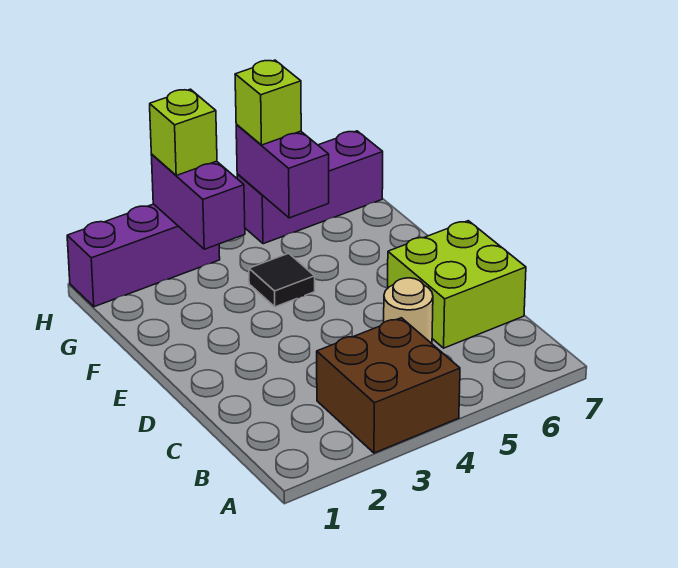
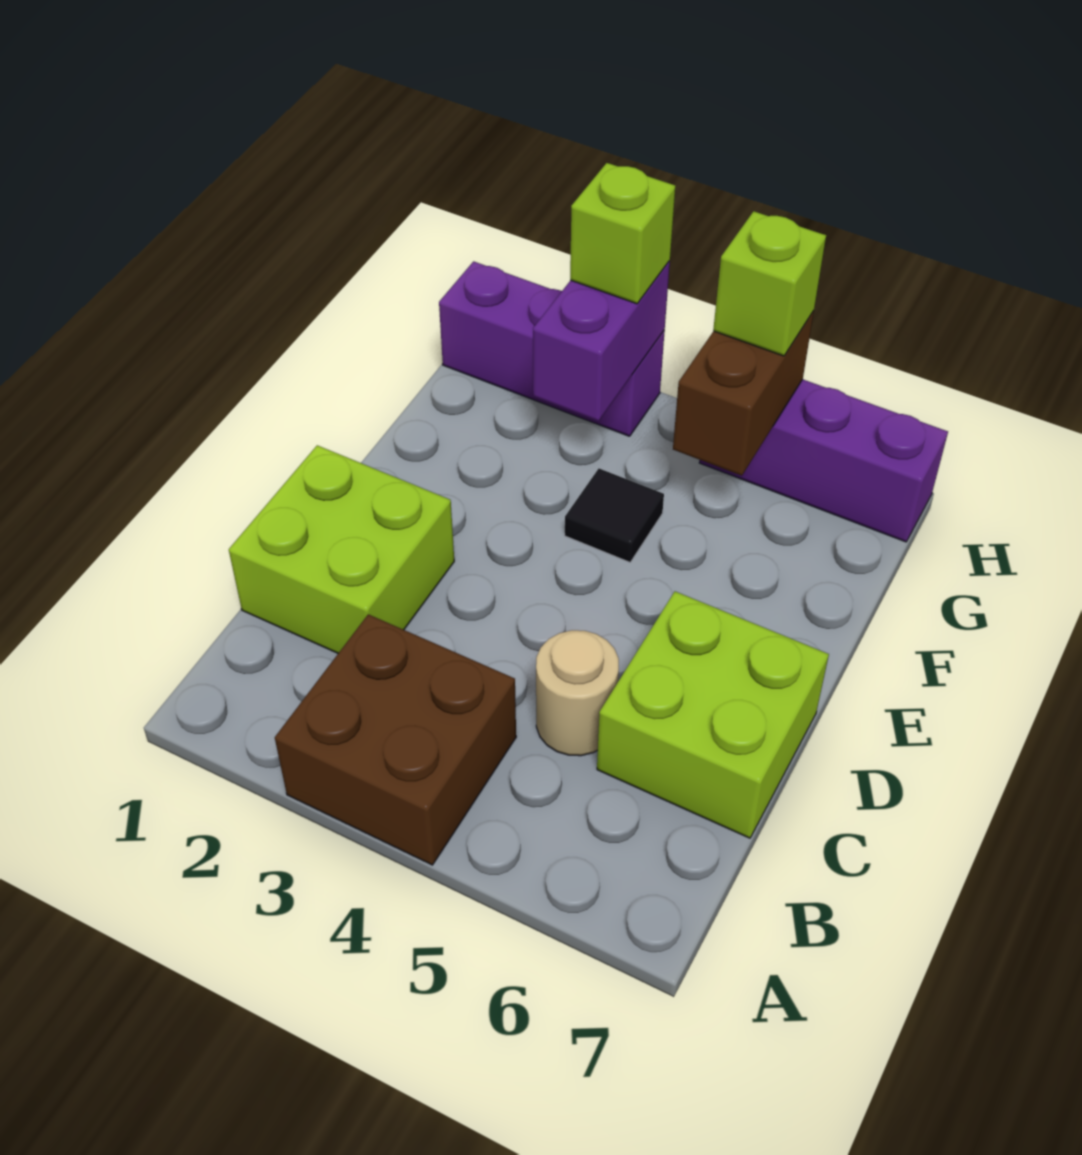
none -> lime brick C1:D2 level 1
purple brick G5:H5 level 2 -> brown brick G5:H5 level 2

